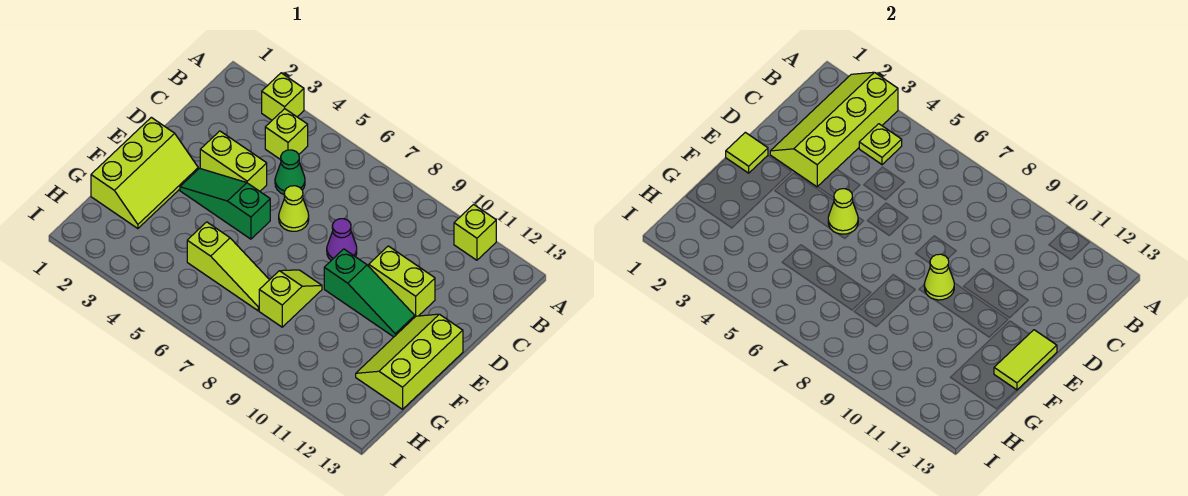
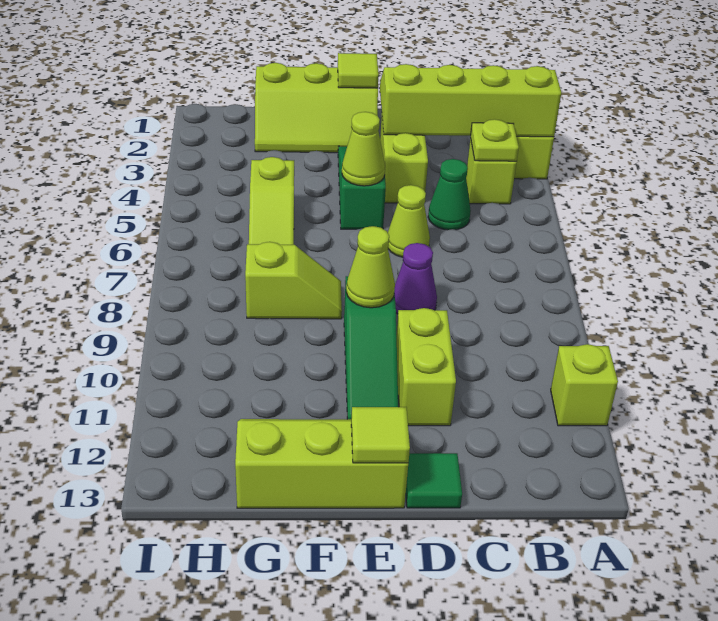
none -> green tile D13 level 1
lime tile E13:F13 level 2 -> lime tile E13 level 2

